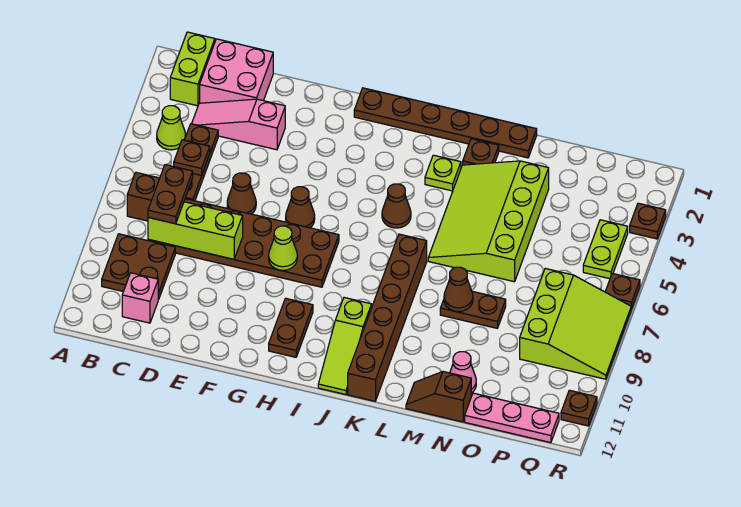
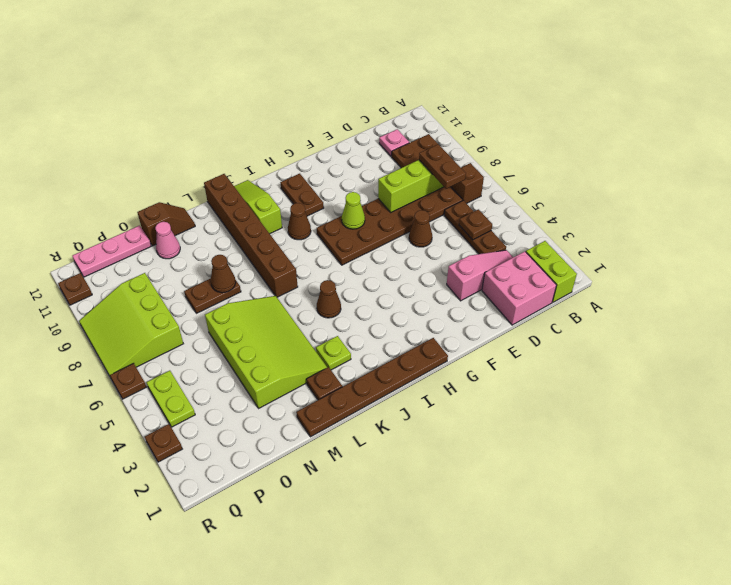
lime cone B4 level 1 -> none
pink brick C11 level 1 -> pink plate C11 level 1
brown cone G6 level 1 -> brown cone I9 level 1

